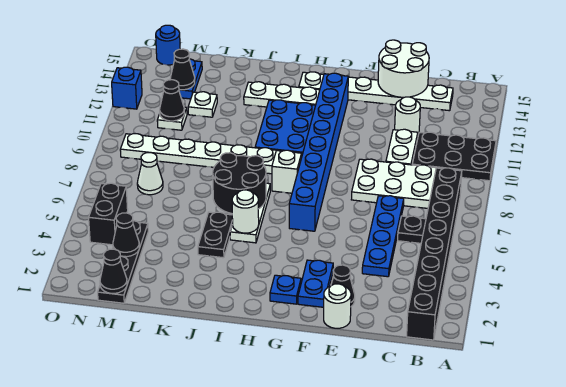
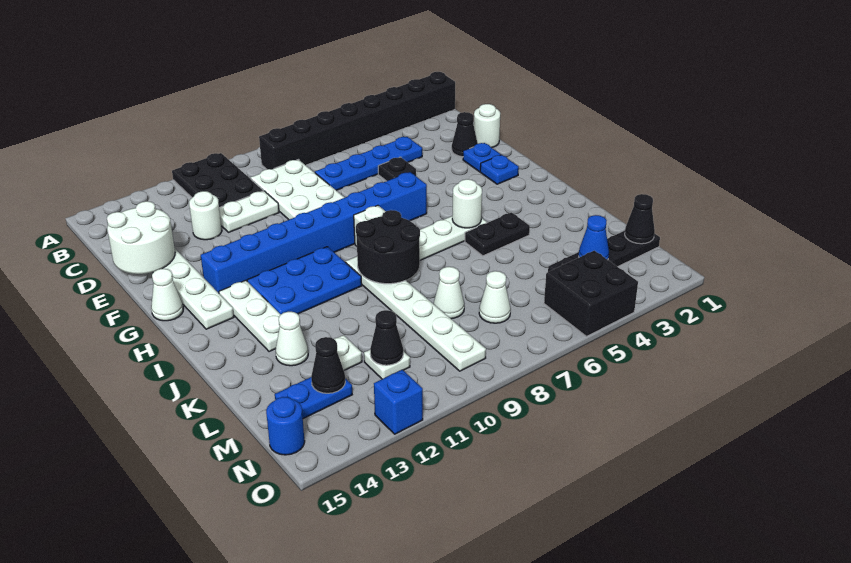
black plate C6 level 1 -> black plate E5 level 1
blue plate F2:F3 level 1 -> blue plate F2 level 1
none -> white cone G15 level 1
black round brick I6:J7 level 2 -> black round brick I8:J9 level 2
none -> white cone K13 level 1
none -> white cone L8 level 1
black cone M3 level 2 -> blue cone M3 level 2
black brick N4:N5 level 1 -> black brick N4:O5 level 1

